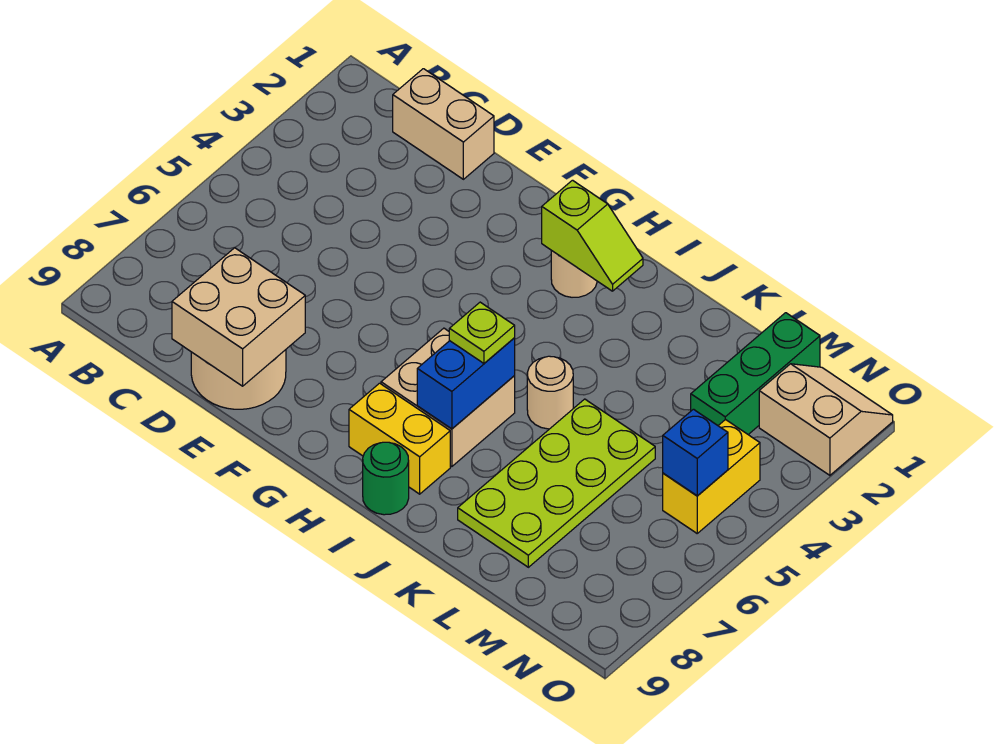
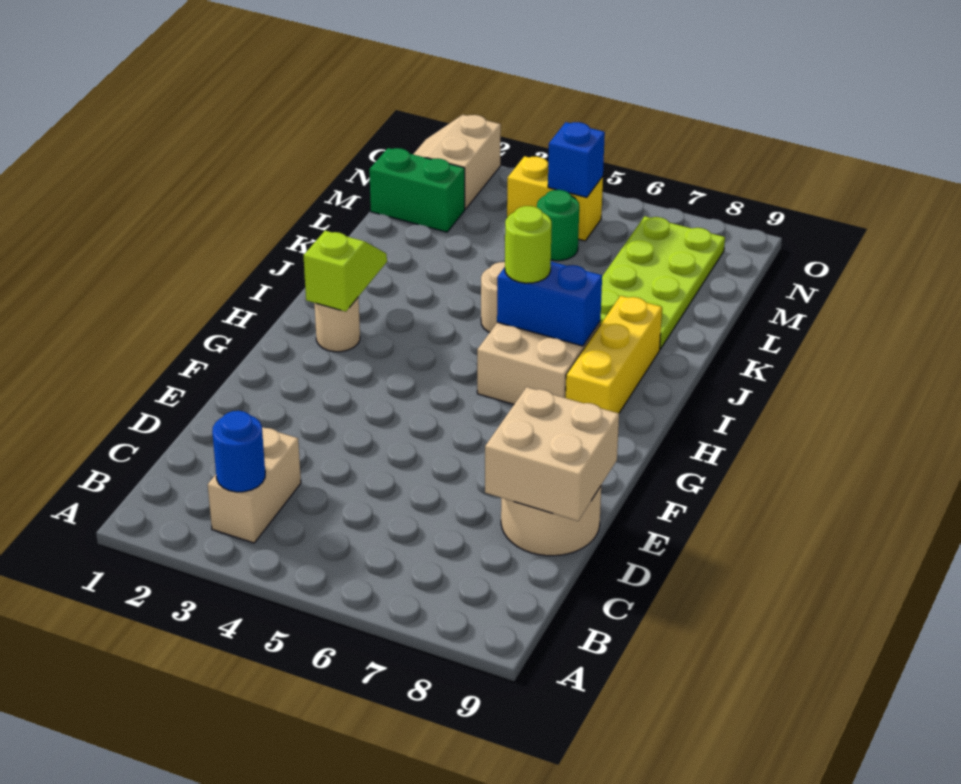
none -> blue round brick B3 level 2
tan brick C1:D1 level 1 -> tan brick B3:C3 level 1
yellow brick H8:I8 level 1 -> yellow brick H8:J8 level 1
lime plate I6 level 3 -> lime round brick I6 level 3
green round brick I9 level 1 -> green round brick M5 level 1
lime plate K5:L8 level 1 -> lime plate K7:N8 level 1
green brick M1:M3 level 1 -> green brick M1:M2 level 1

